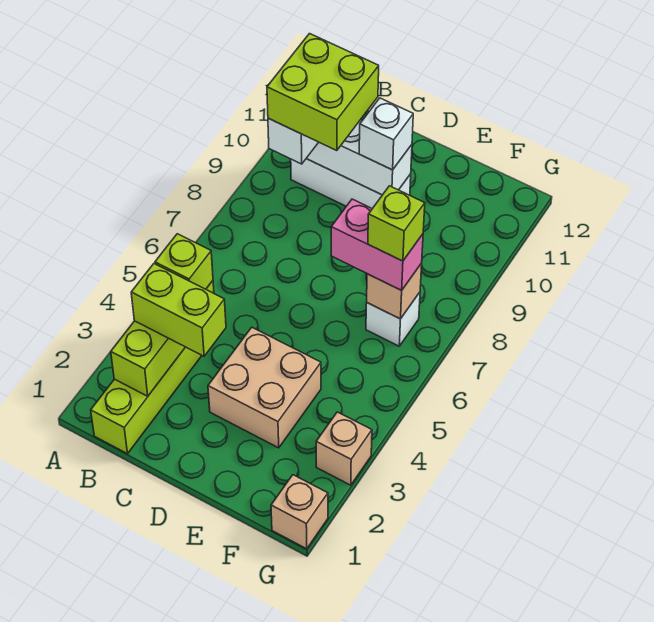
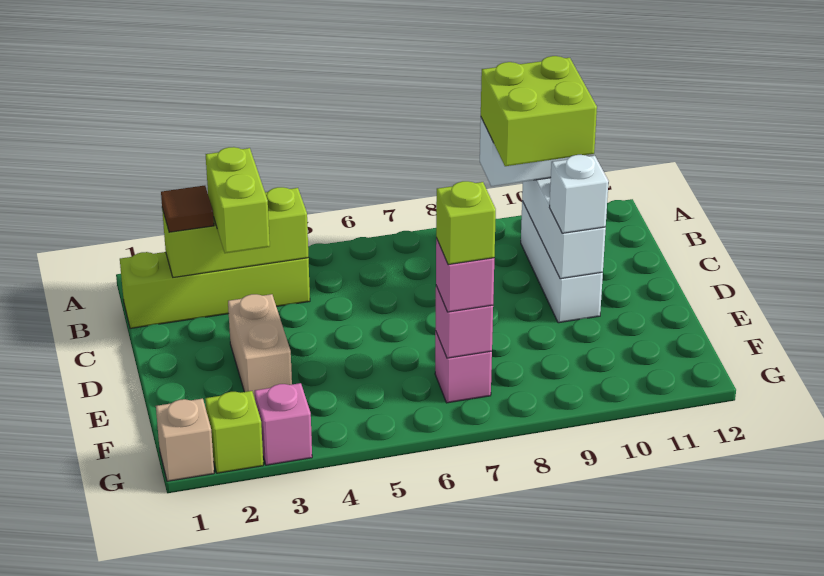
none -> brown tile B2 level 3
lime brick B4 level 3 -> lime brick G2 level 1
tan brick D3:E4 level 1 -> tan brick D3:E3 level 1
pink brick E7:F7 level 3 -> pink brick F7 level 3
white brick F7 level 1 -> pink brick F7 level 1
tan brick F7 level 2 -> pink brick F7 level 2
tan brick G3 level 1 -> pink brick G3 level 1

